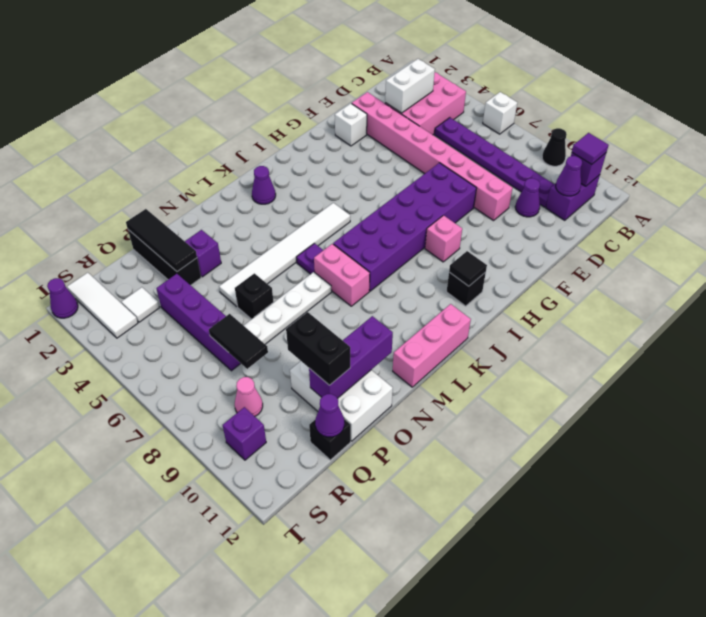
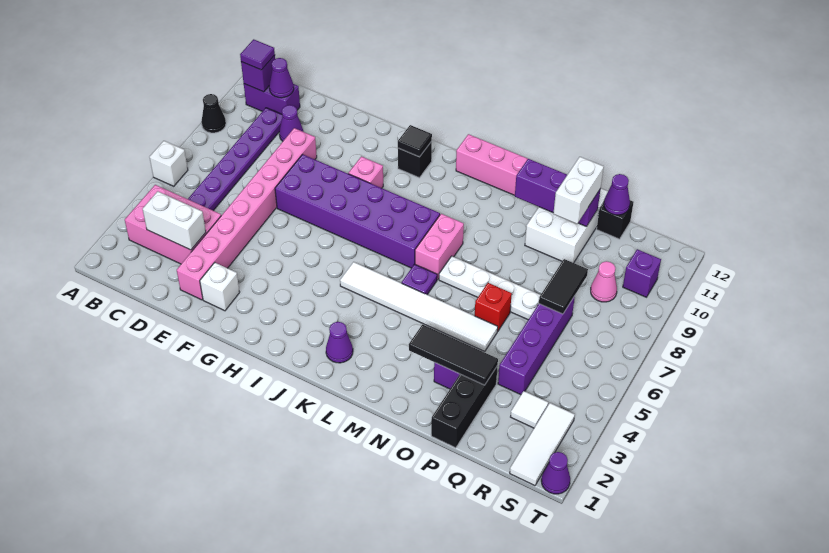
black brick O6 level 1 -> red brick O6 level 1
black tile P1:P3 level 2 -> black tile N3:P3 level 2
black brick P10:P11 level 3 -> white brick P10:P11 level 3

